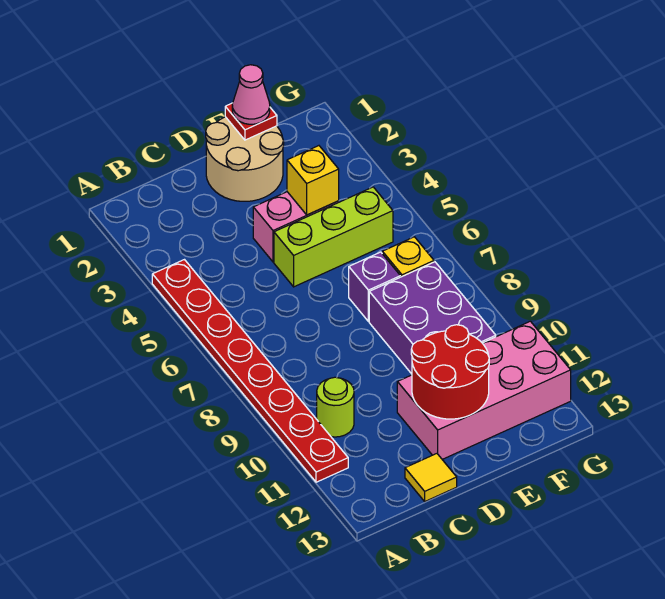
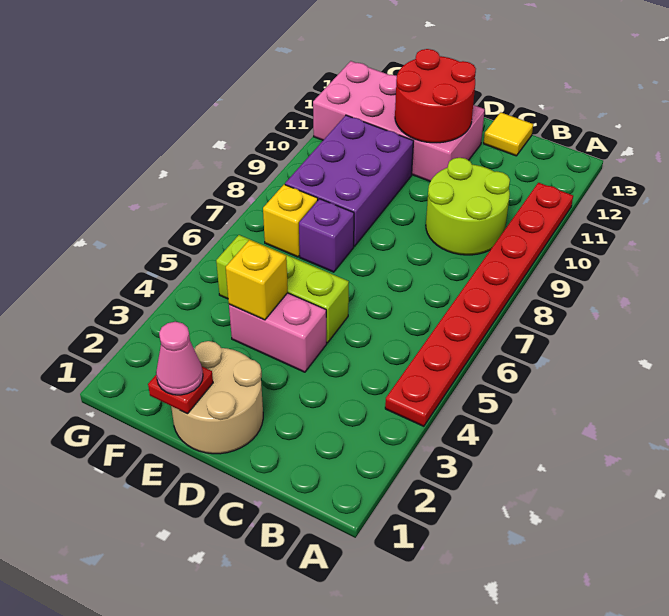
lime round brick B10 level 1 -> lime round brick B9:C10 level 1

